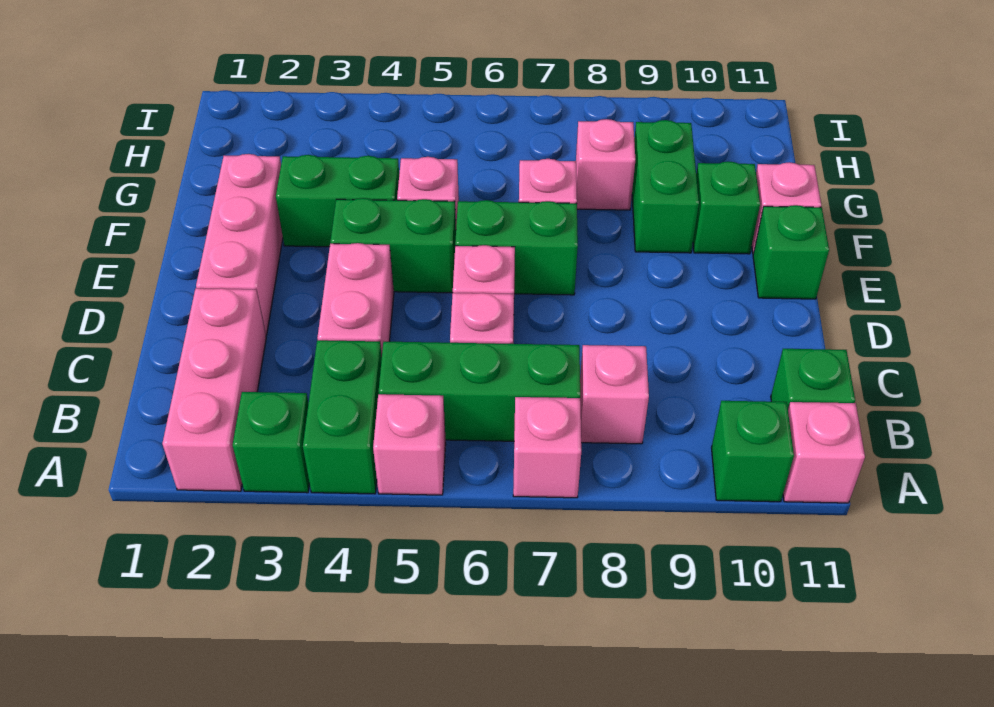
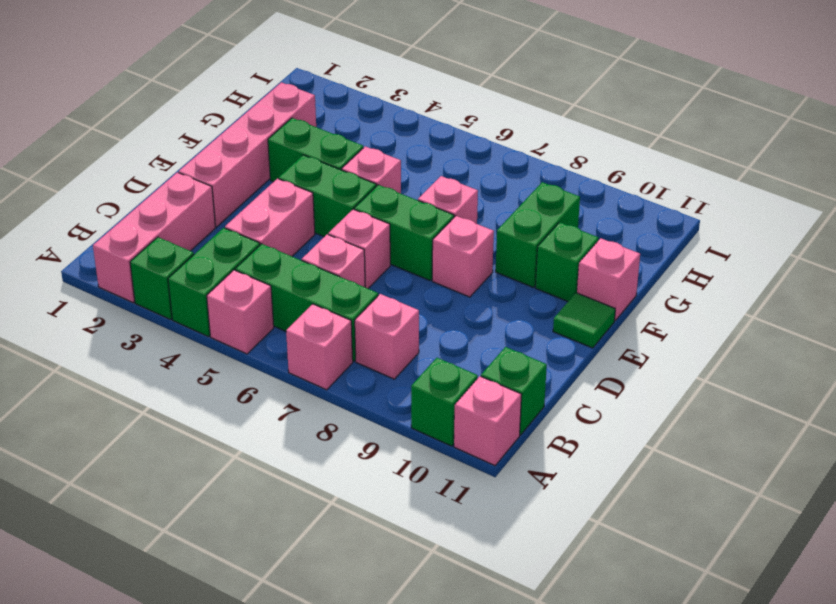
pink brick D2:F2 level 1 -> pink brick D2:G2 level 1
green brick E11 level 1 -> green tile E11 level 1
pink brick G8 level 1 -> pink brick E8 level 1

